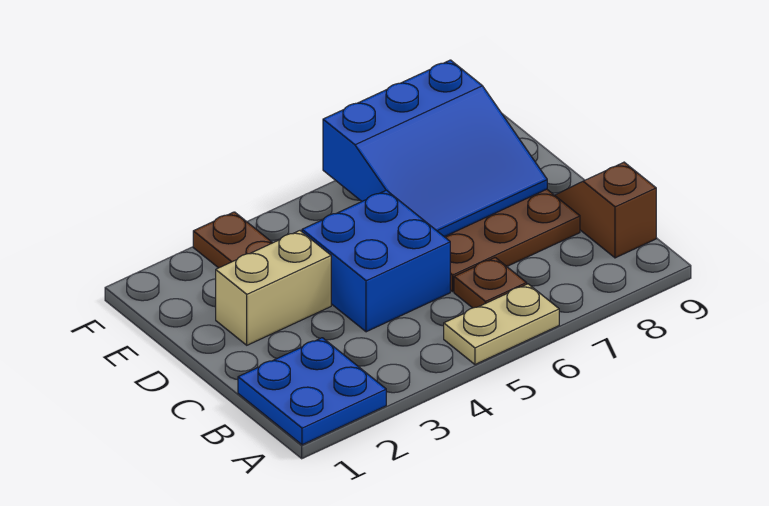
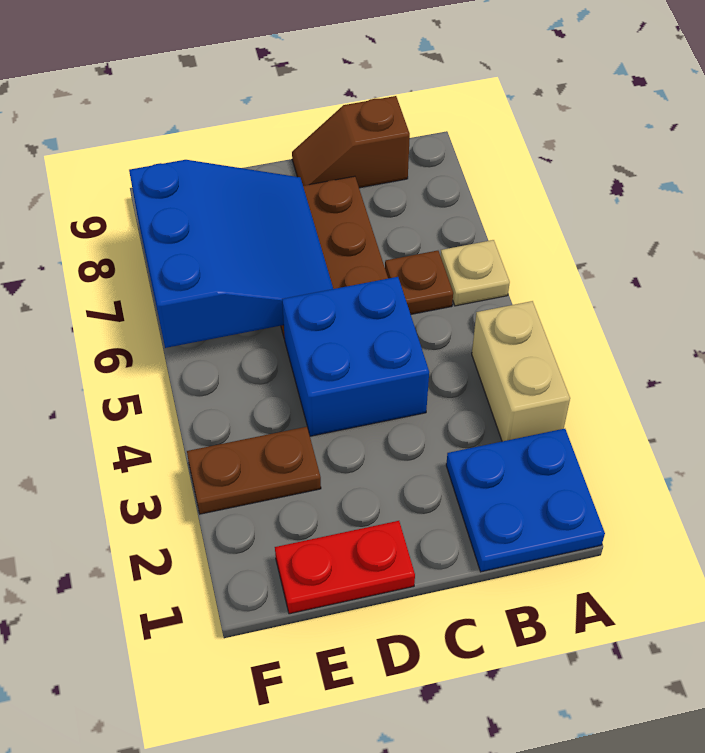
tan plate A5:A6 level 1 -> tan plate A6 level 1
none -> red plate D1:E1 level 1
tan brick D2:D3 level 1 -> tan brick A3:A4 level 1

